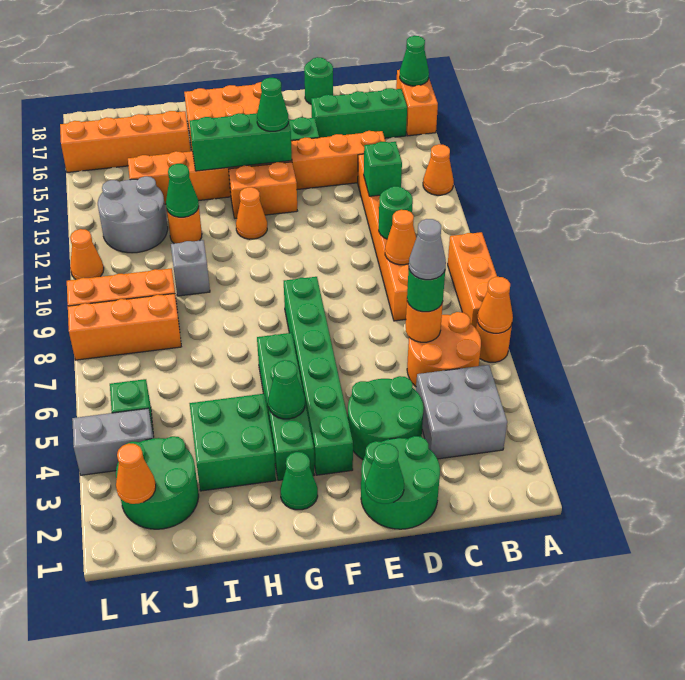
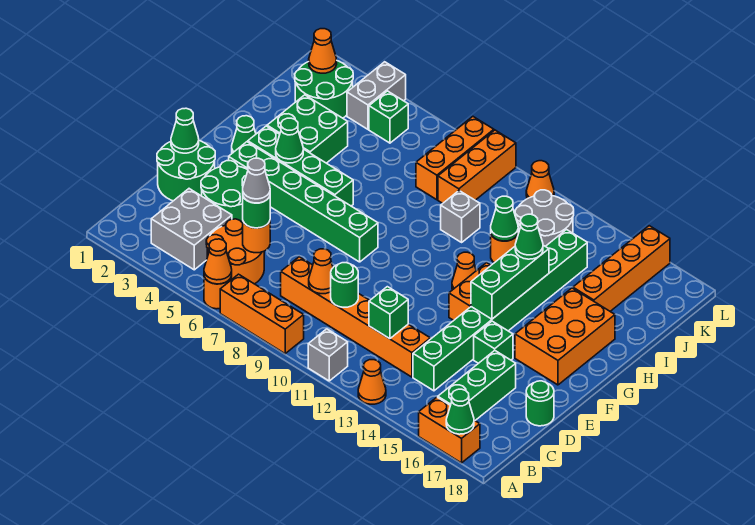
none -> grey brick A11 level 1
orange brick C14:J14 level 1 -> green brick C14:J14 level 1
green cone F14 level 3 -> green cone H14 level 3

